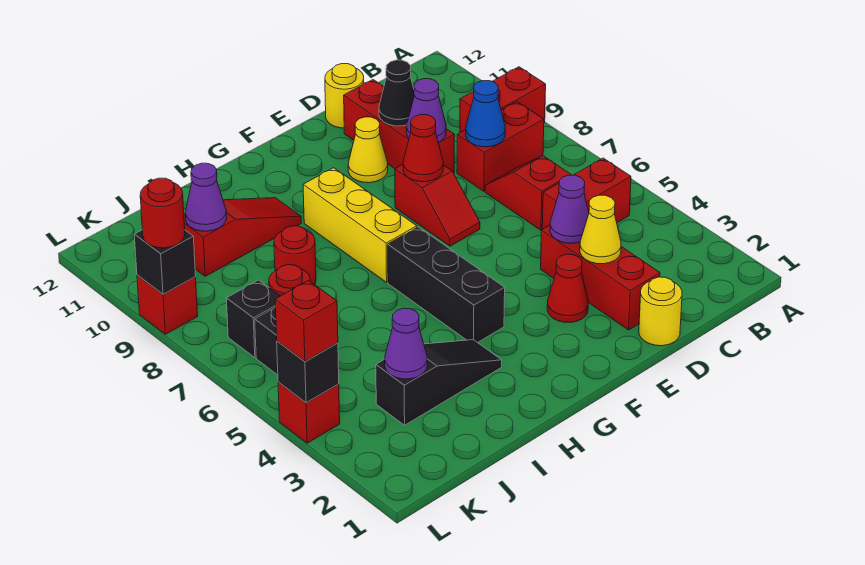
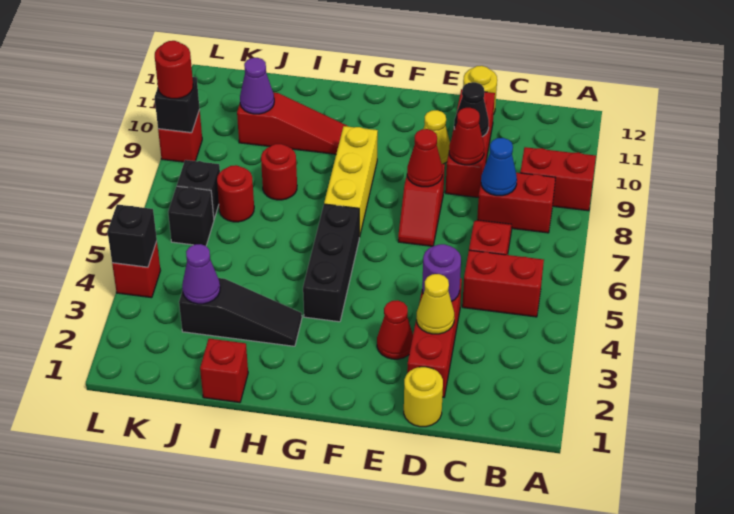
purple cone D4 level 2 -> purple round brick D4 level 2
purple cone D9 level 2 -> red cone D9 level 2
red brick L4 level 3 -> red brick I1 level 1

